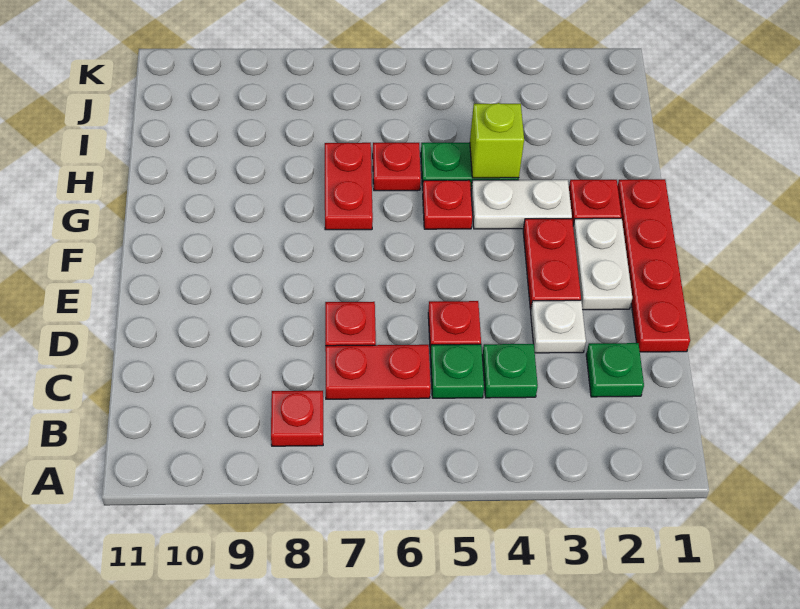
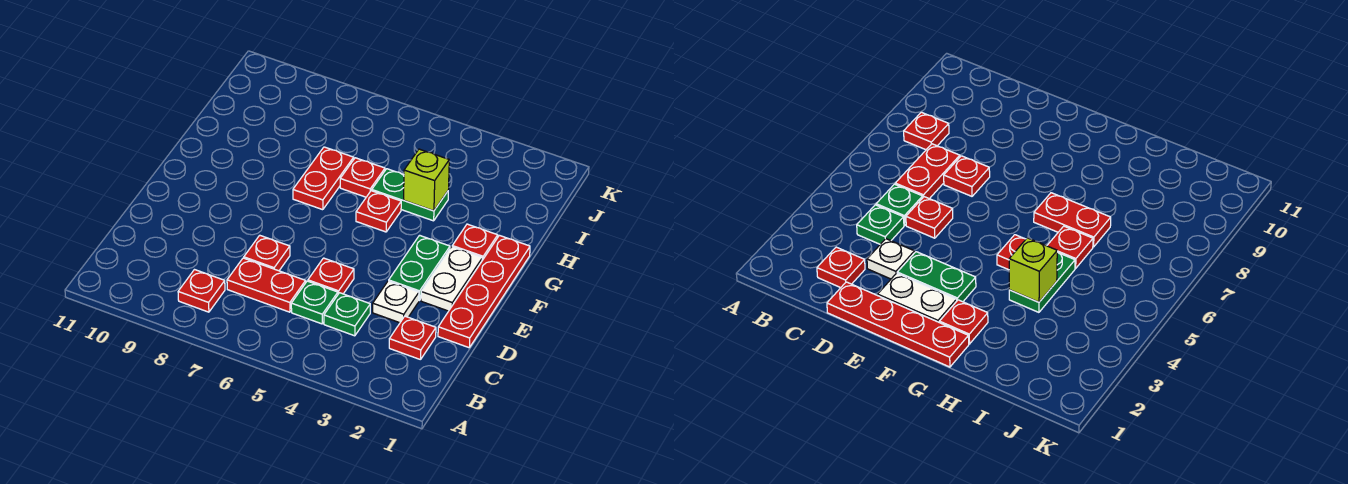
green plate C2 level 1 -> red plate C2 level 1
red plate E3:F3 level 1 -> green plate E3:F3 level 1
white plate G3:G4 level 1 -> none

